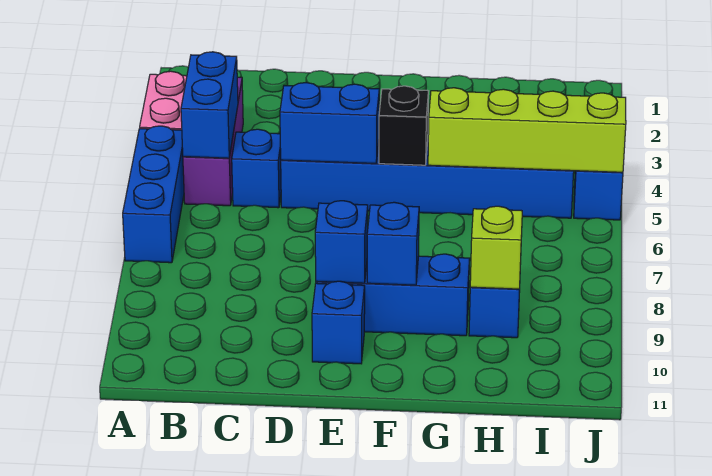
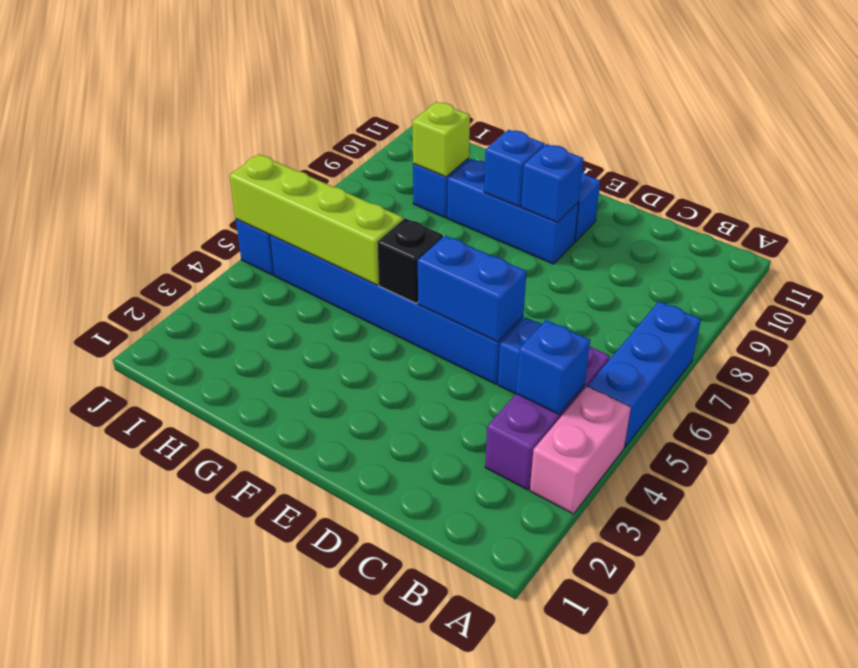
blue brick B4:B5 level 2 -> blue brick B4 level 2

